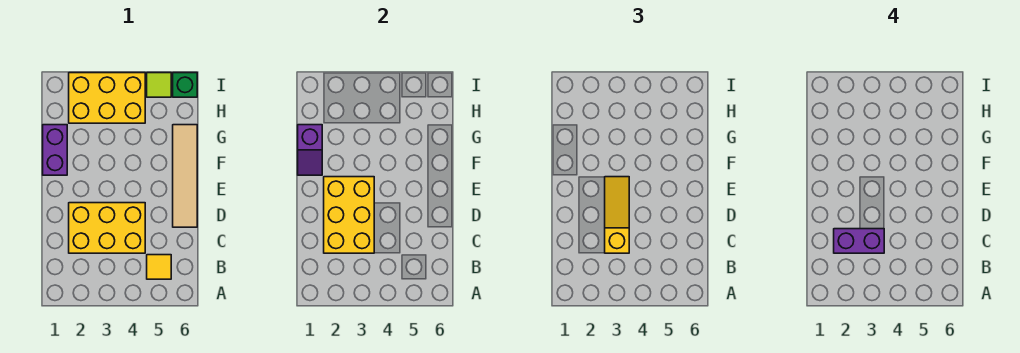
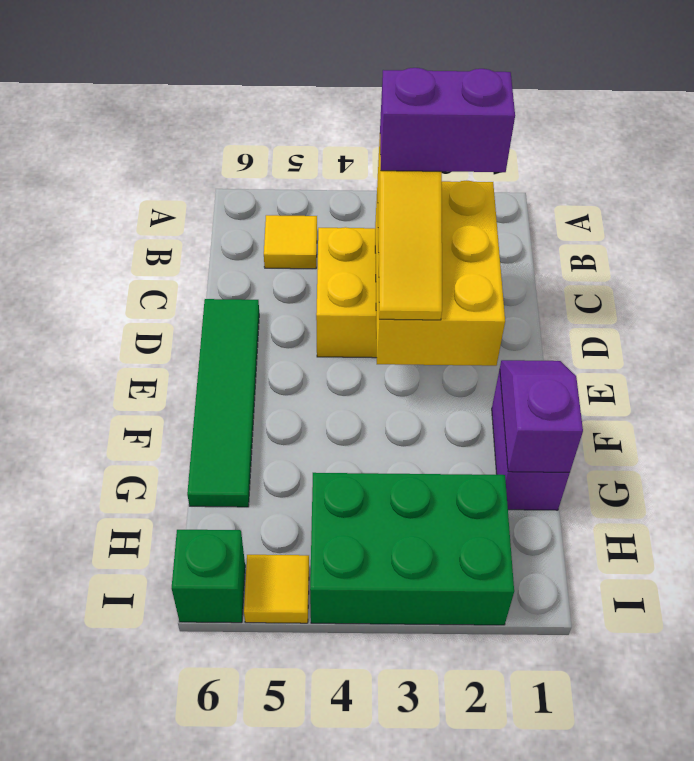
tan tile D6:G6 level 1 -> green tile D6:G6 level 1
yellow brick H2:I4 level 1 -> green brick H2:I4 level 1
lime tile I5 level 1 -> yellow tile I5 level 1

